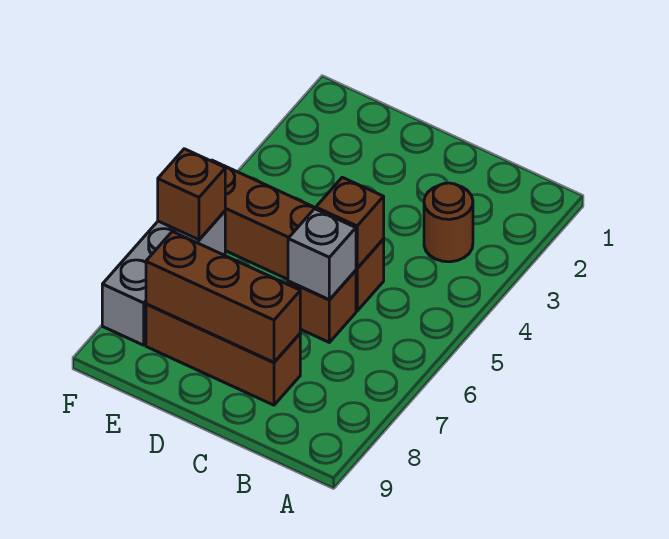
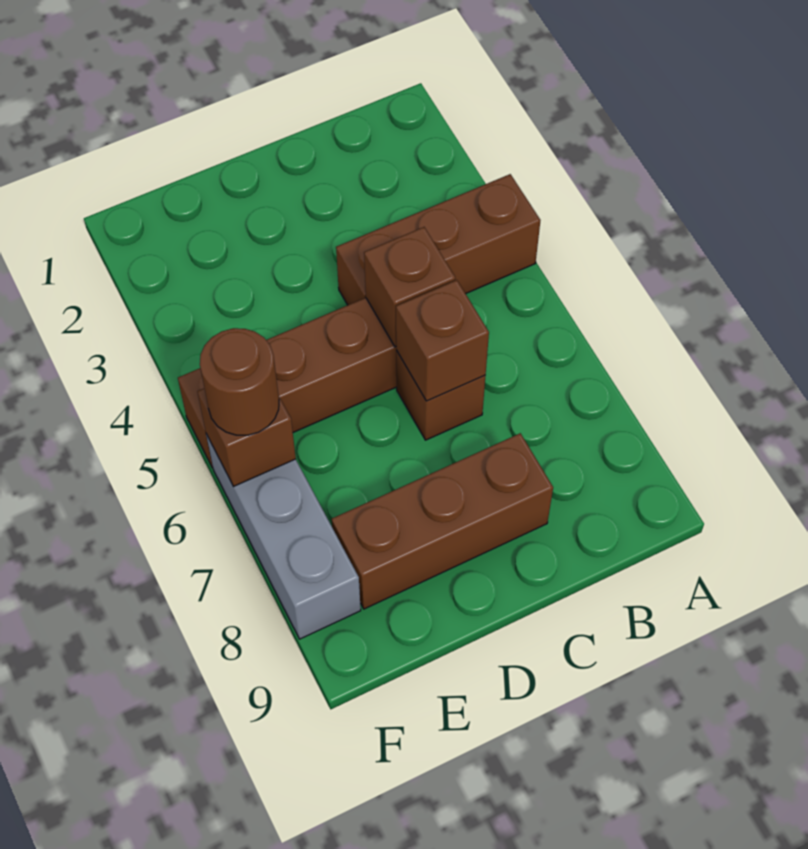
brown round brick B3 level 1 -> brown round brick F6 level 3
grey brick C6 level 2 -> brown brick C6 level 2
brown brick C8:E8 level 2 -> brown brick A4:C4 level 1

